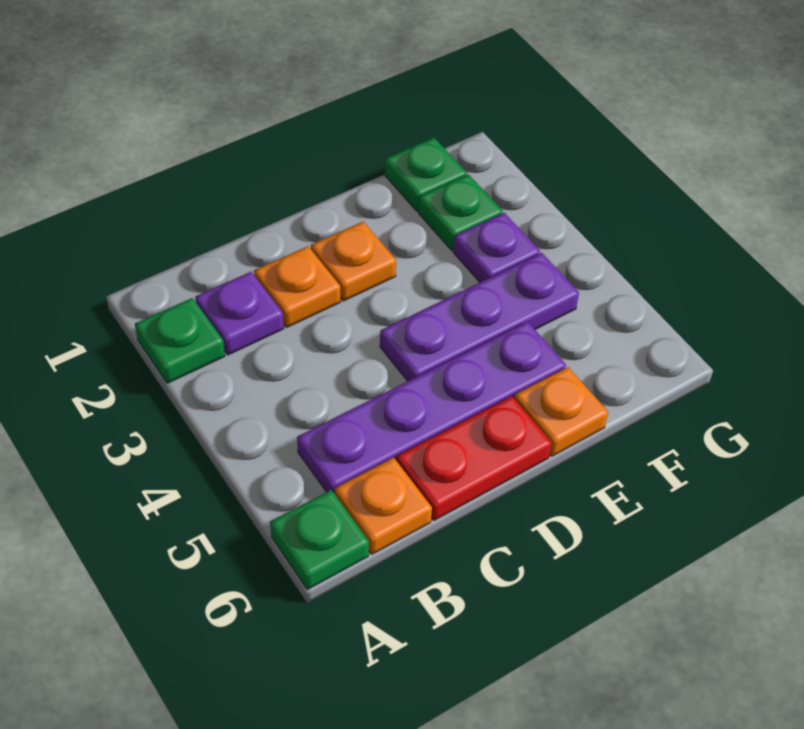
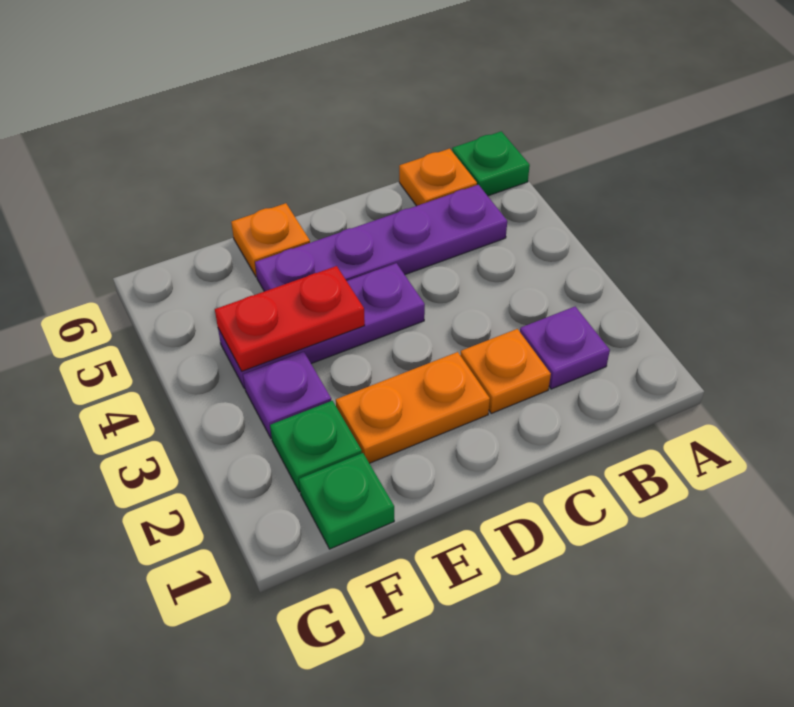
green plate A2 level 1 -> none
red plate C6:D6 level 1 -> red plate E4:F4 level 2
orange plate D2 level 1 -> orange plate D2:E2 level 1

